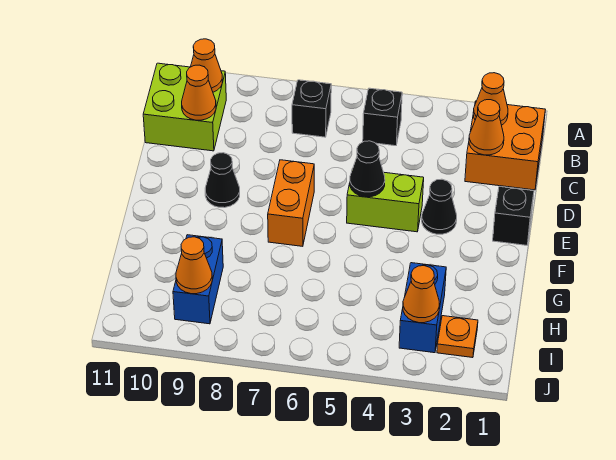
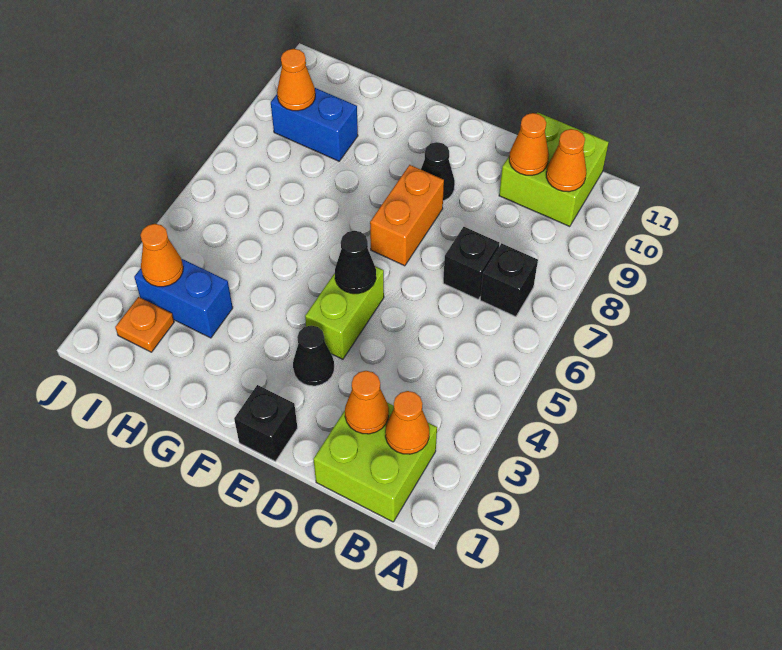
orange brick B1:C2 level 1 -> lime brick B1:C2 level 1
black brick B5 level 1 -> black brick C7 level 1
orange brick E7:F7 level 1 -> orange brick E7:E8 level 1

